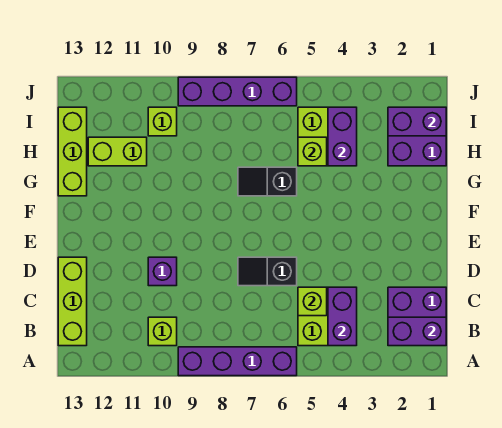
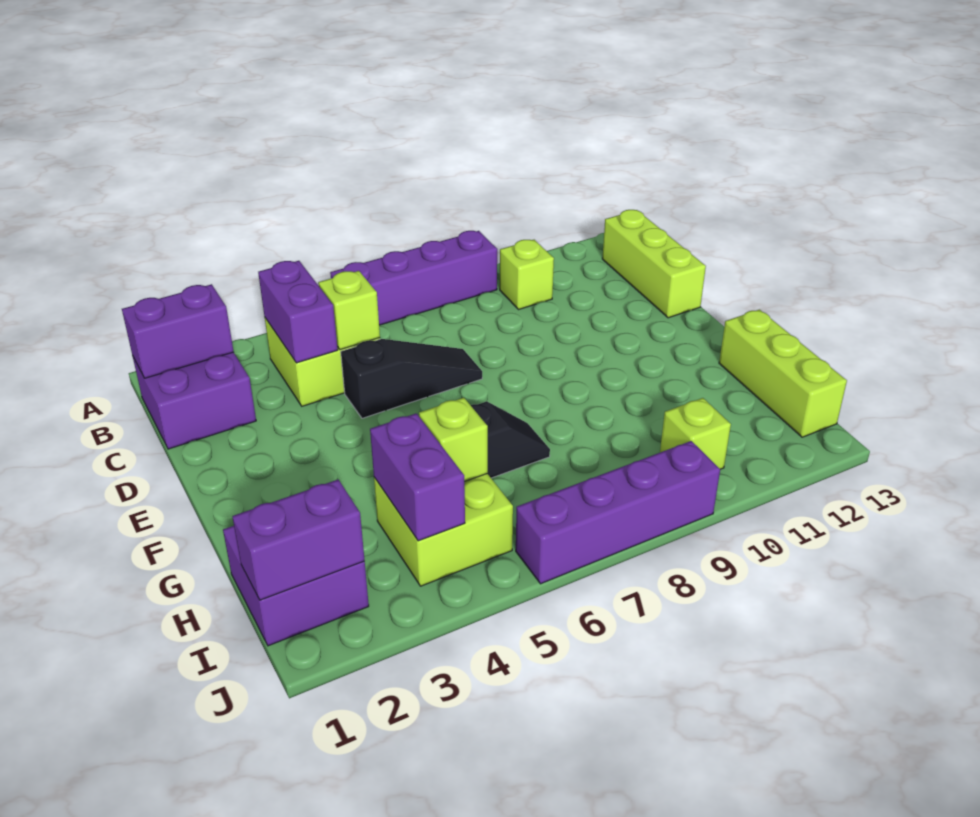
black slope D6:D7 level 1 top 6 -> black slope D5:D7 level 1 top 5
purple brick D10 level 1 -> none
lime brick H11:H12 level 1 -> none

